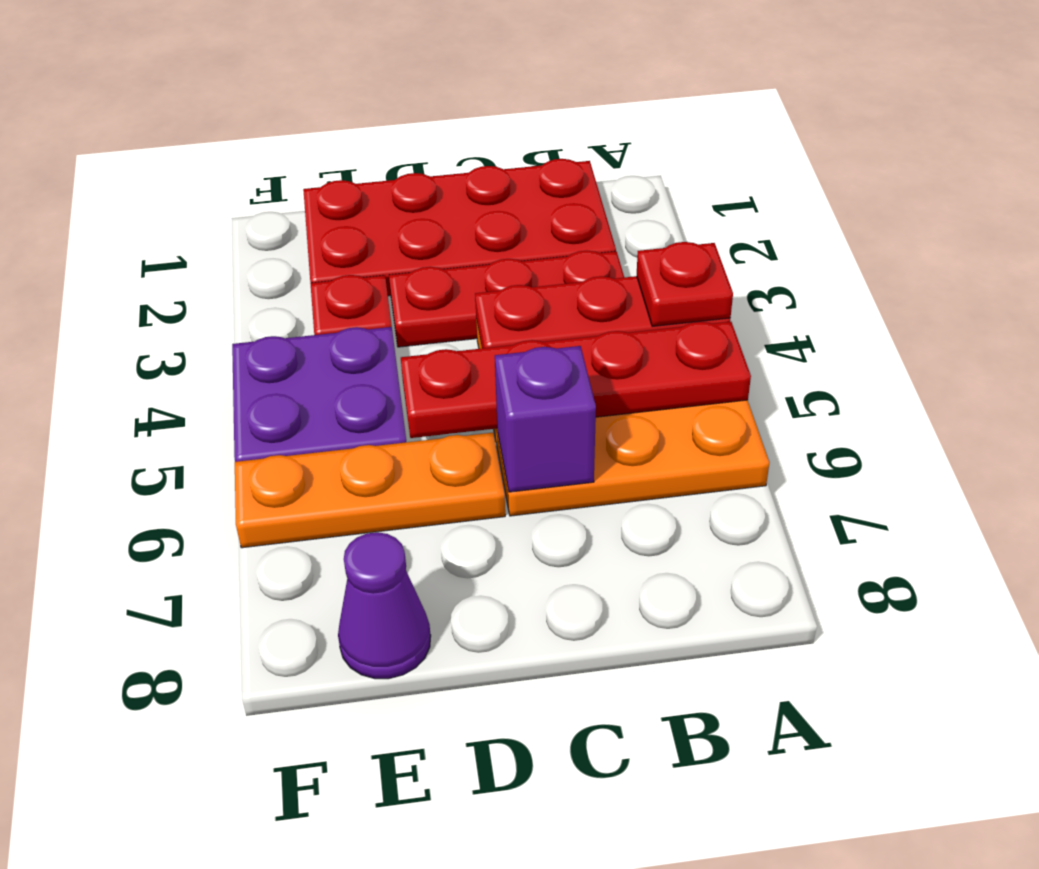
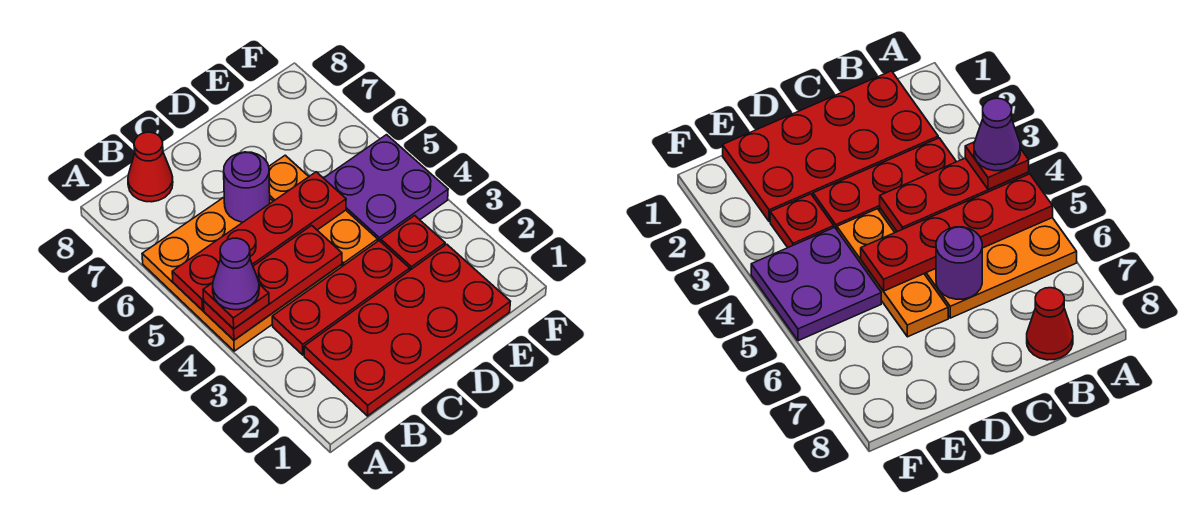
none -> red cone B8 level 1
purple brick C6 level 2 -> purple round brick C6 level 2
orange plate D6:F6 level 1 -> orange plate D4:D6 level 1
purple cone E8 level 1 -> purple cone A4 level 4

